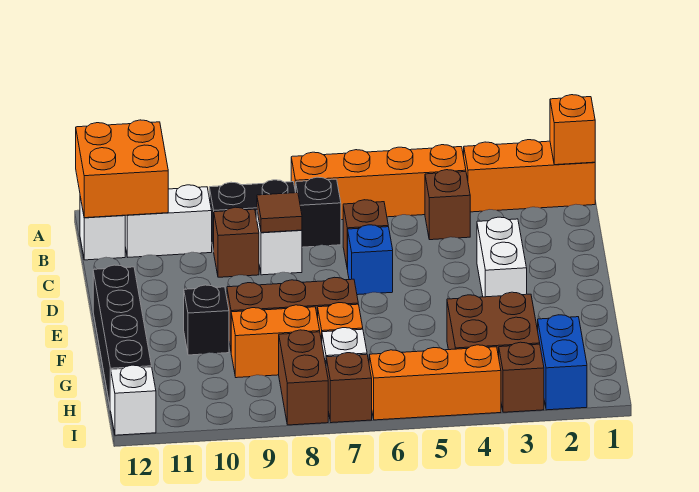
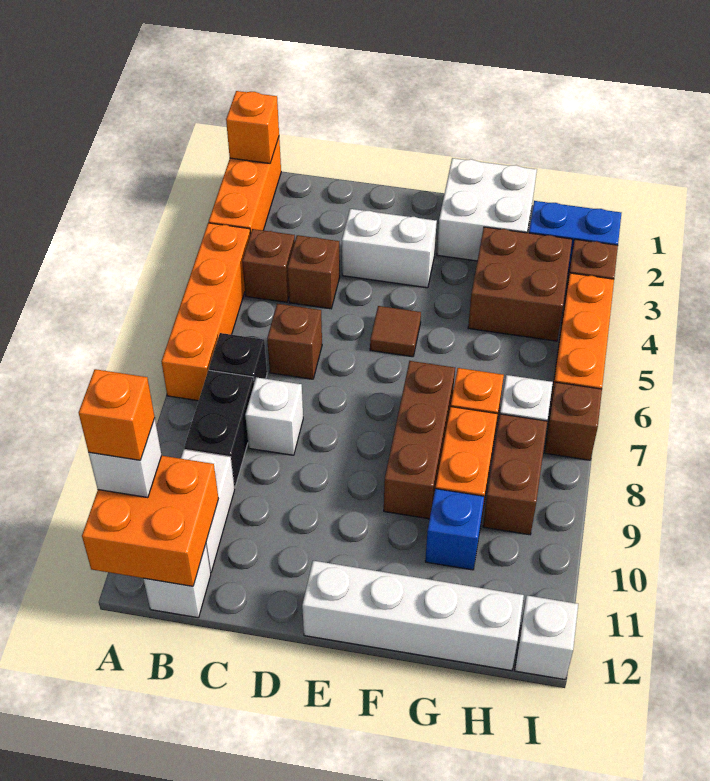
none -> white brick A11 level 3
none -> orange brick A11 level 4
brown tile C8 level 2 -> brown tile E5 level 1
brown brick C9 level 1 -> brown brick C4 level 1
blue brick D6 level 1 -> blue brick G10 level 1
black brick E12:H12 level 1 -> white brick E12:H12 level 1
none -> white brick F1:G2 level 1
black brick F10 level 1 -> none
brown brick H8:I8 level 1 -> brown brick H8:H9 level 1

